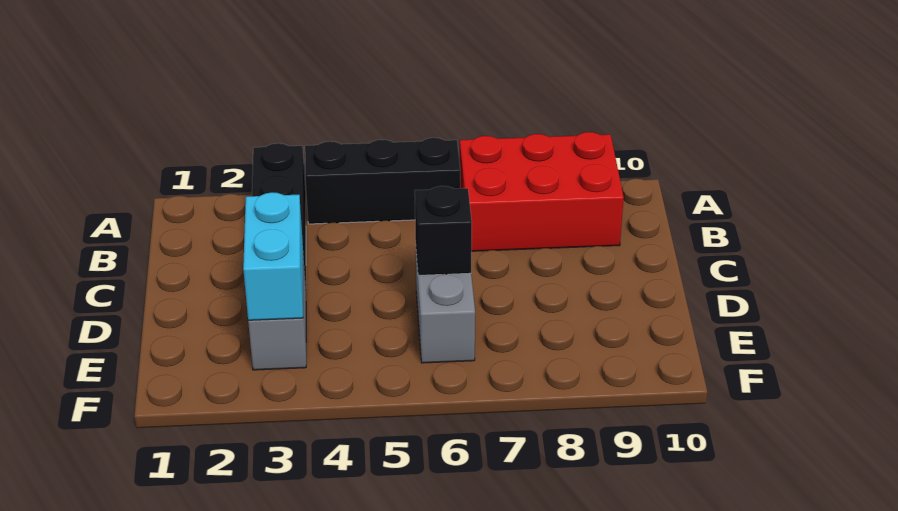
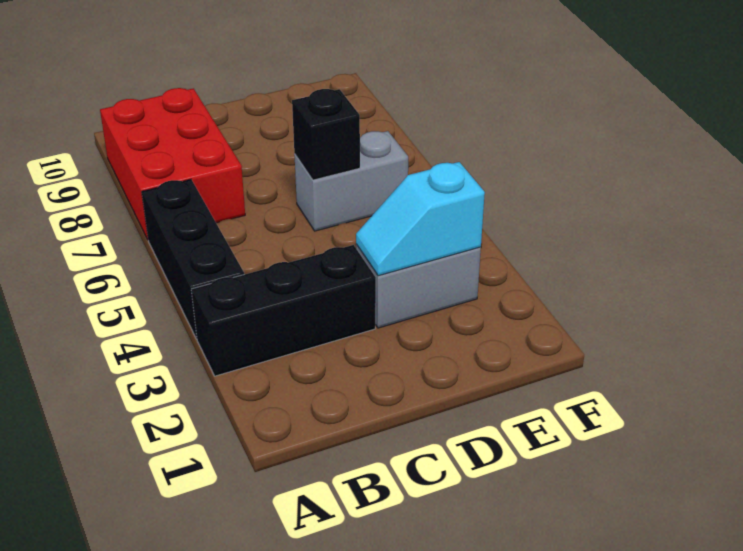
cyan brick D3:E3 level 2 -> cyan slope D3:E3 level 2 top E

